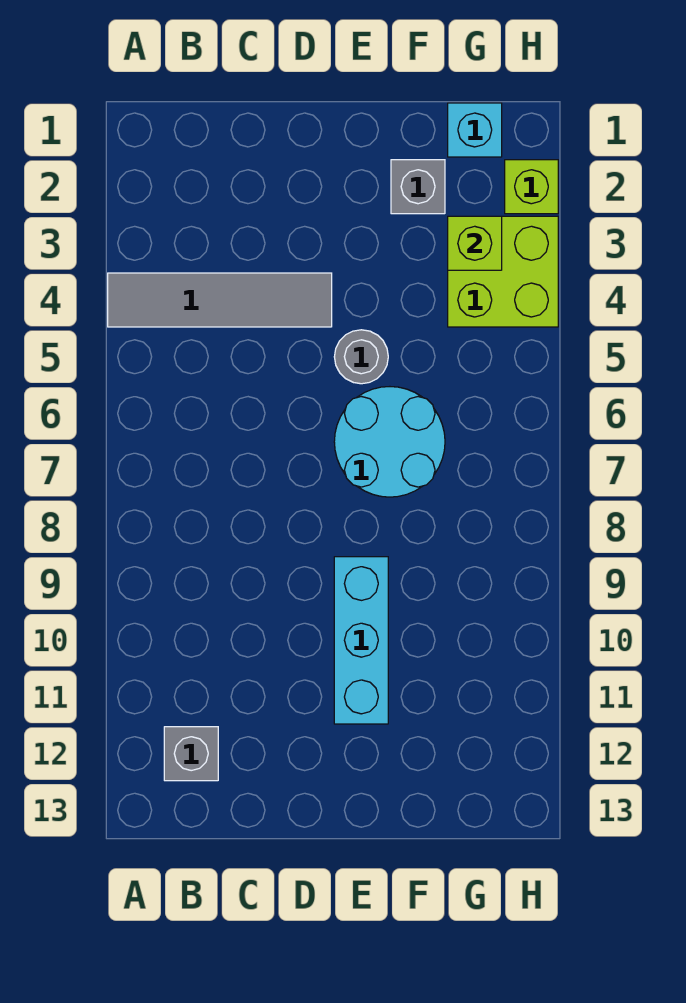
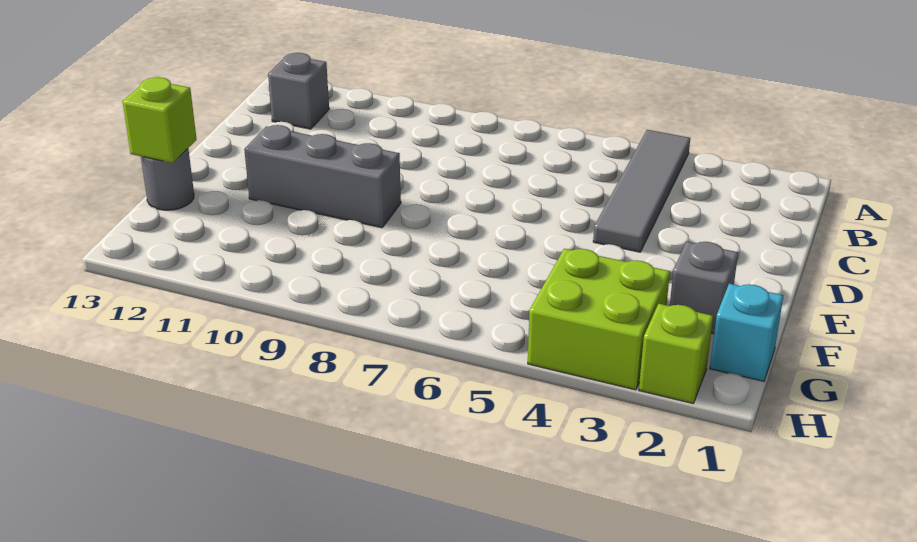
grey round brick E5 level 1 -> grey round brick F13 level 1
cyan round brick E6:F7 level 1 -> none
cyan brick E9:E11 level 1 -> grey brick E9:E11 level 1
lime brick G3 level 2 -> lime brick F13 level 2

